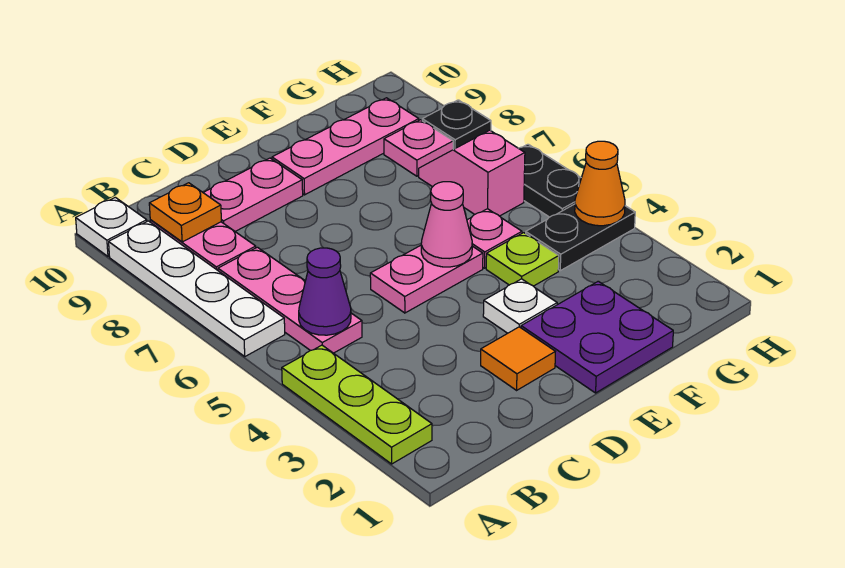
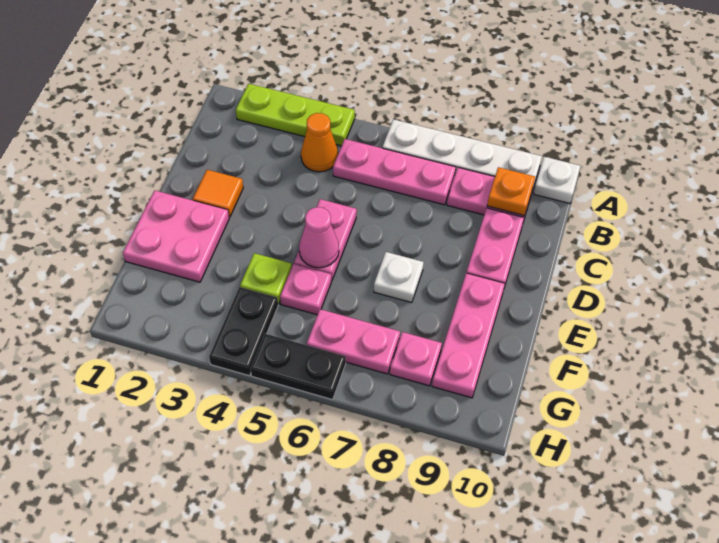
purple cone B5 level 2 -> none
purple plate E1:F2 level 1 -> pink plate E1:F2 level 1
white plate E3 level 1 -> white plate E7 level 1
pink slope G6:G7 level 1 top 6 -> pink plate G6:G7 level 1
orange cone H4 level 2 -> orange cone B4 level 1
black plate H8 level 1 -> none

